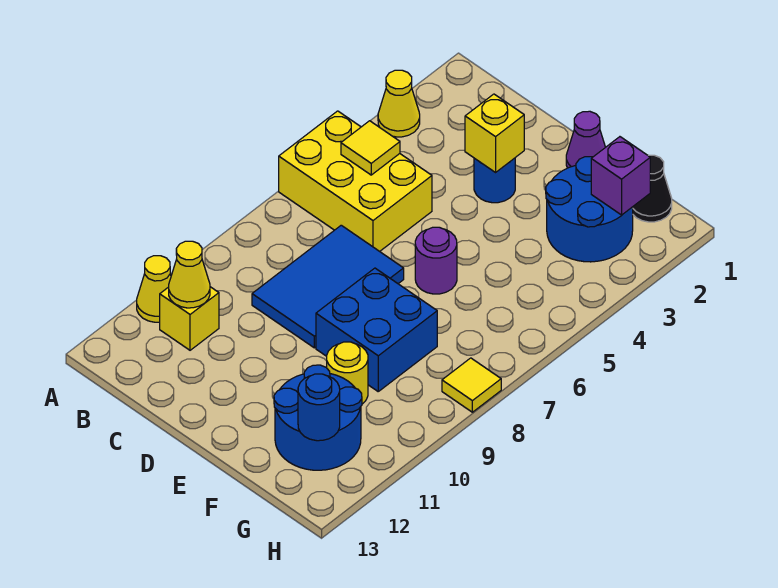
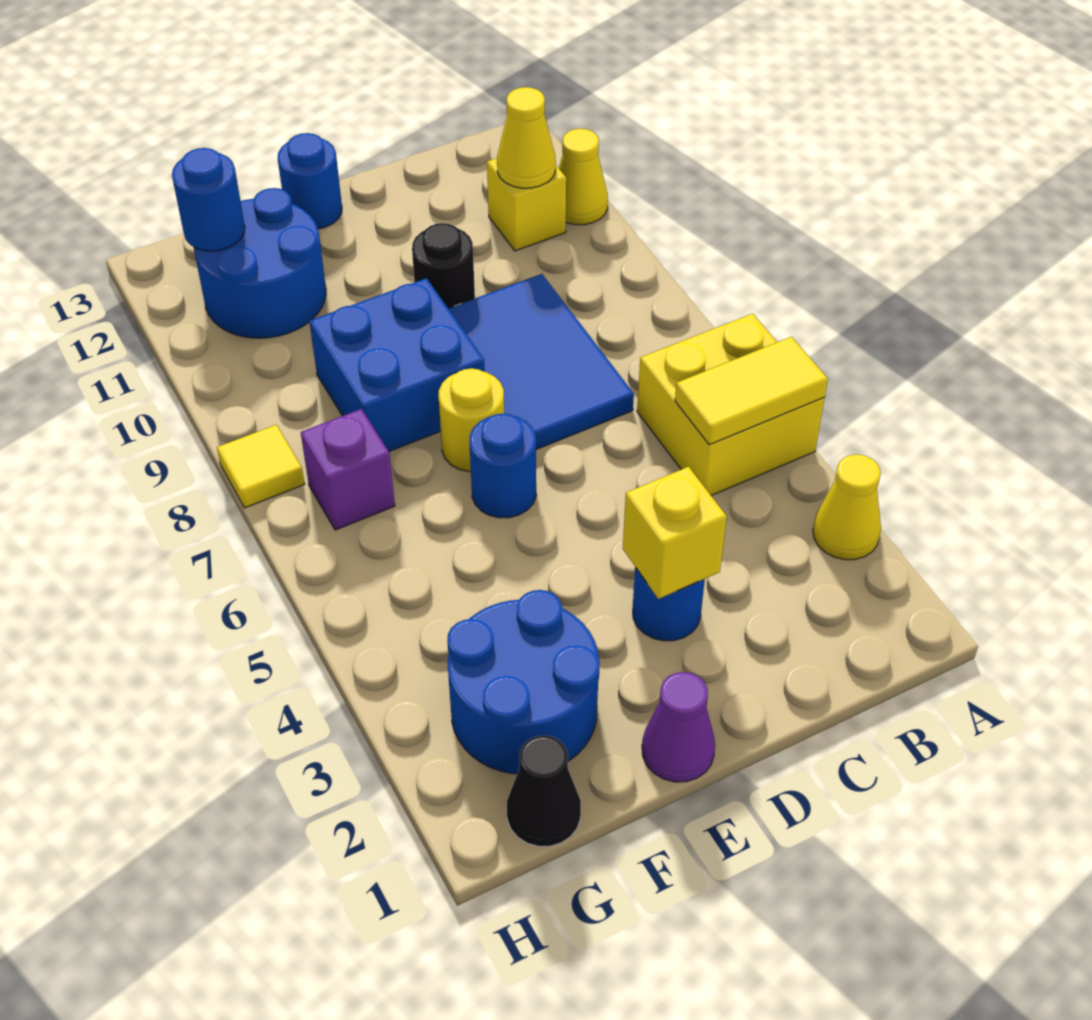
yellow brick A5:C6 level 1 -> yellow brick A5:B6 level 1
yellow tile B5 level 2 -> yellow tile A5:B5 level 2
none -> black round brick D10 level 1
purple round brick E6 level 1 -> blue round brick E6 level 1
none -> blue round brick E13 level 1
yellow round brick F10 level 1 -> yellow round brick E7 level 1
purple brick G2 level 2 -> purple brick G7 level 1

